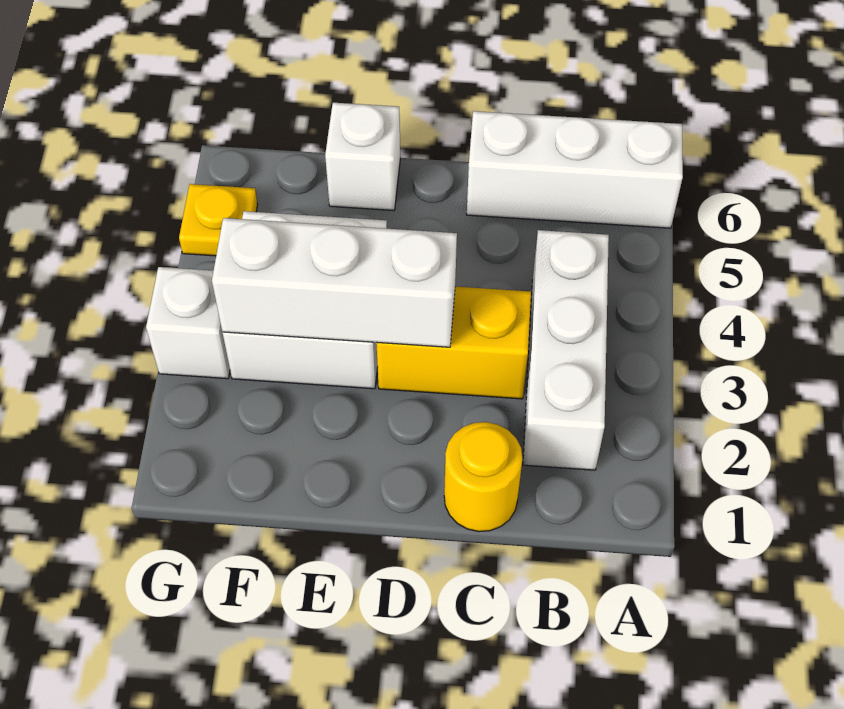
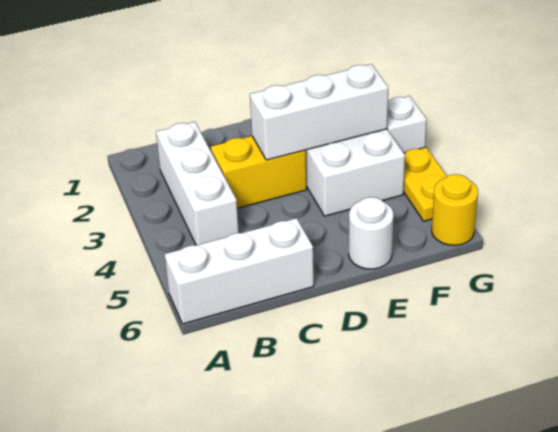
yellow round brick C1 level 1 -> yellow round brick G6 level 1
white brick E6 level 1 -> white round brick E6 level 1
yellow plate G5 level 1 -> yellow plate G4:G5 level 1

